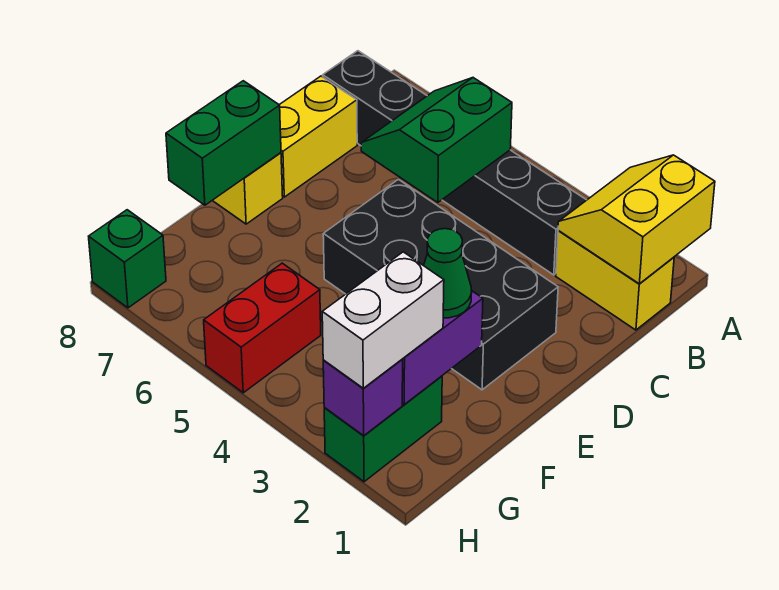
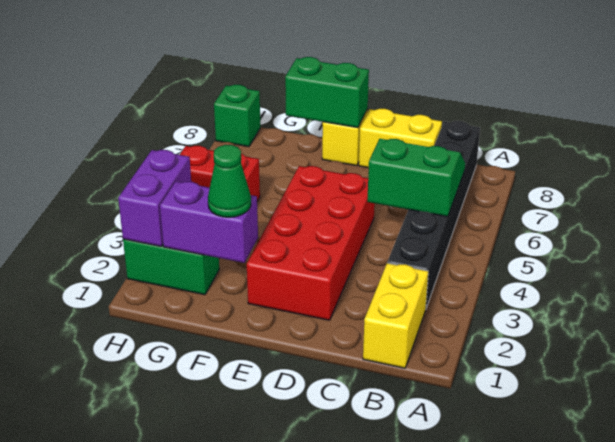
yellow slope A1:B2 level 2 top 1 -> none
black brick D2:E5 level 1 -> red brick D2:E5 level 1
white brick G2:H2 level 3 -> none
purple brick H2 level 2 -> purple brick H2:H3 level 2

